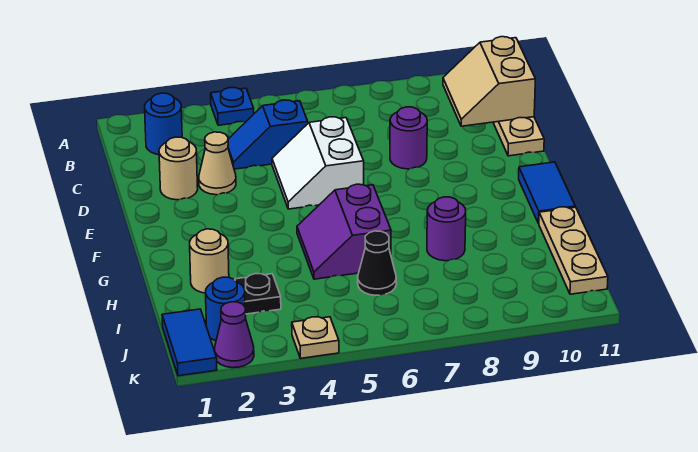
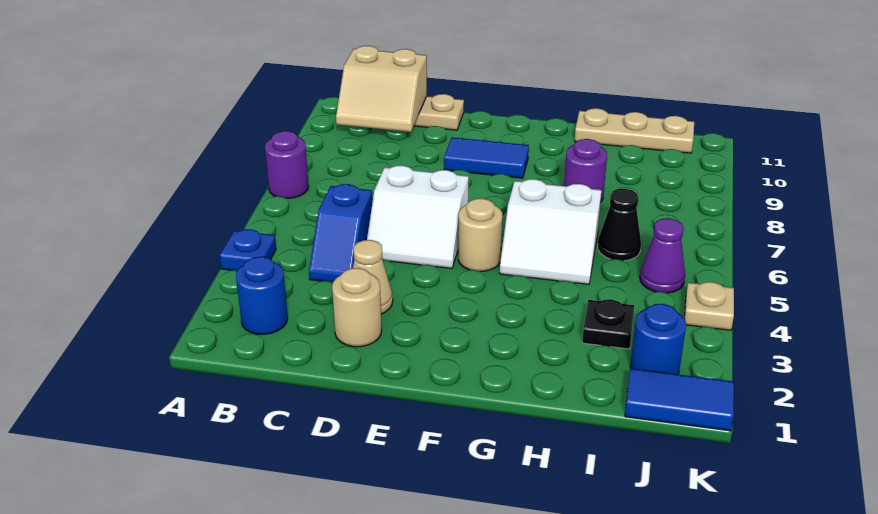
purple round brick D8 level 1 -> purple round brick A7 level 1
blue tile F11:G11 level 1 -> blue tile E9:F9 level 1
purple slope G5:H6 level 1 top 6 -> white slope G5:H6 level 1 top 6
tan round brick H2 level 1 -> tan round brick F5 level 1
purple cone K2 level 1 -> purple cone J5 level 1

